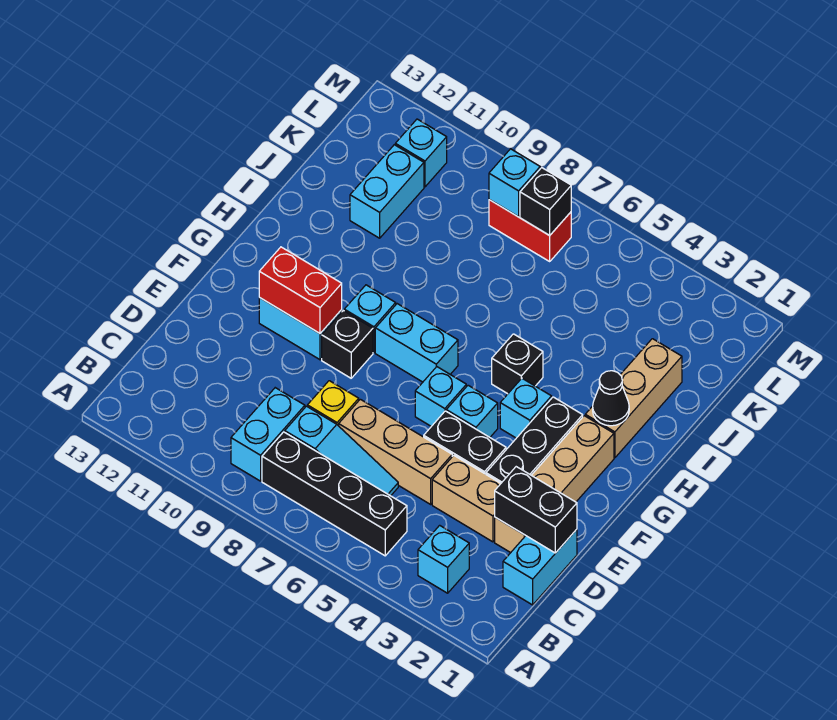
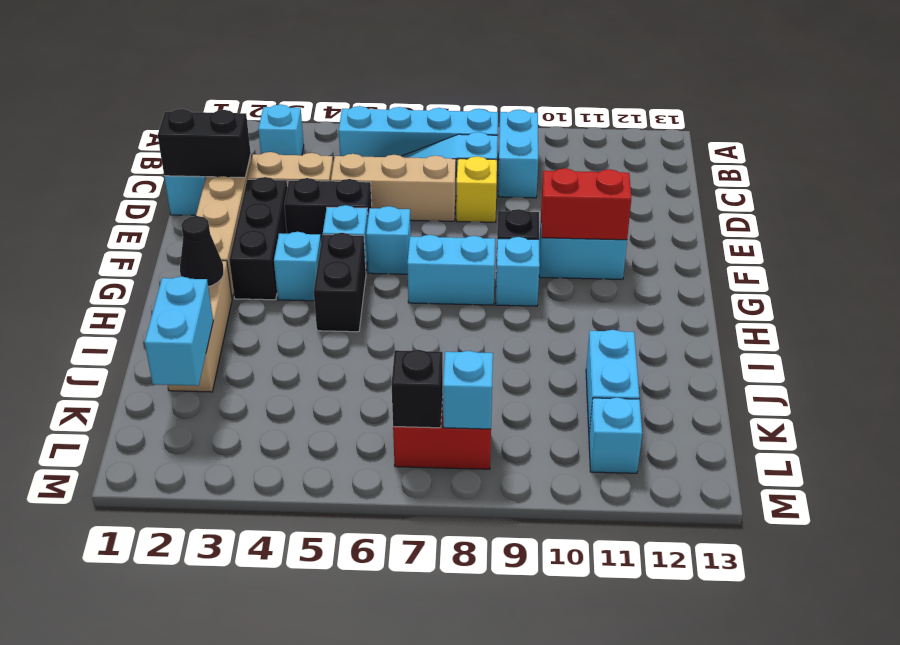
black brick B5:B8 level 1 -> cyan brick B5:B8 level 1
black brick H5 level 1 -> black brick G5:H5 level 1
none -> cyan brick J2:K2 level 2

